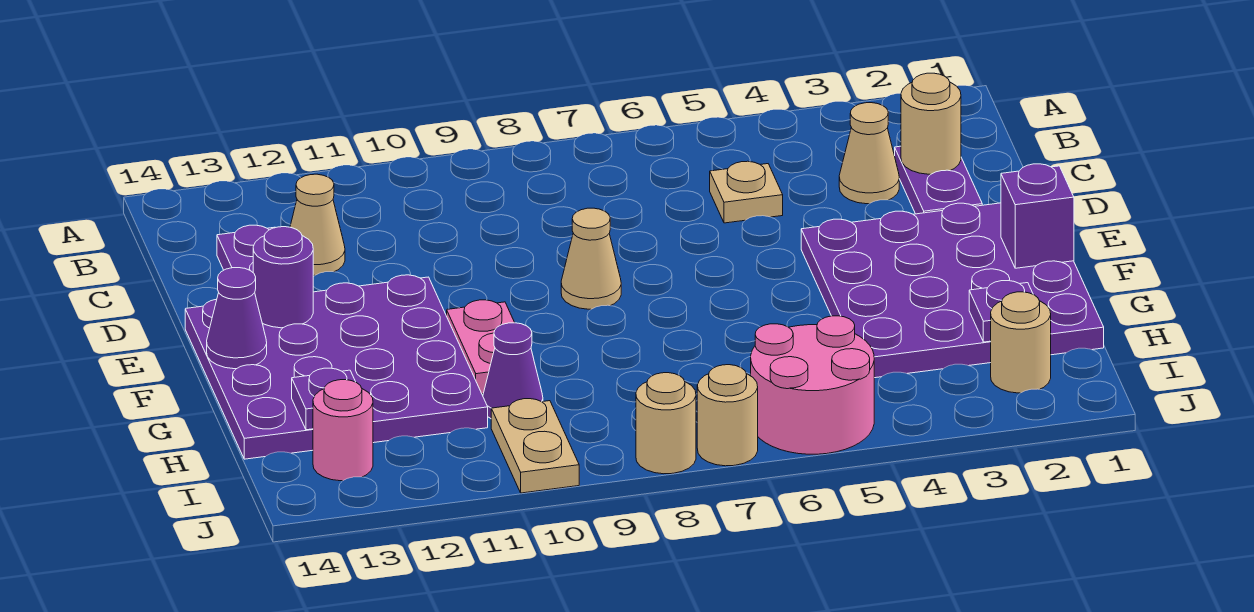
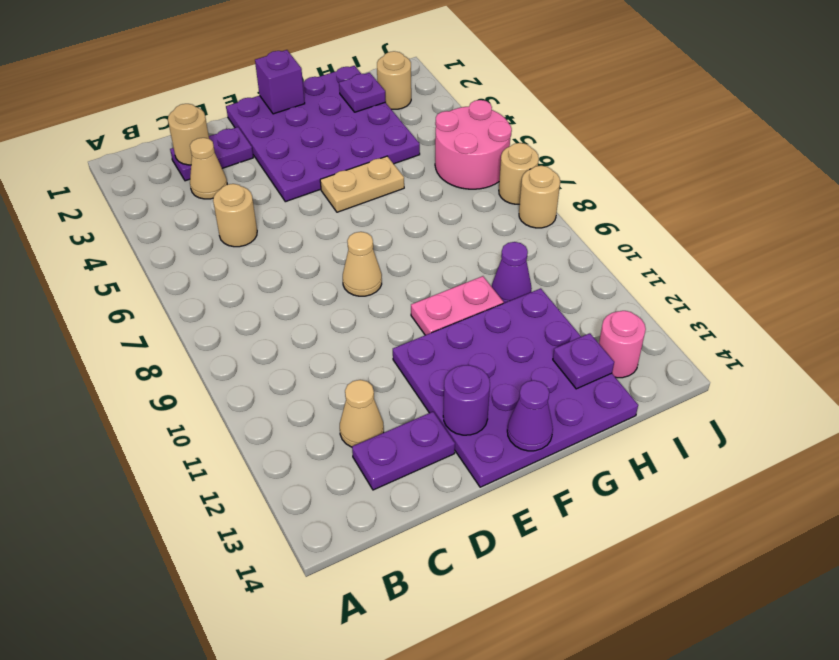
tan plate C5 level 1 -> tan round brick C5 level 1
tan plate I10:J10 level 1 -> tan plate F5:G5 level 1

